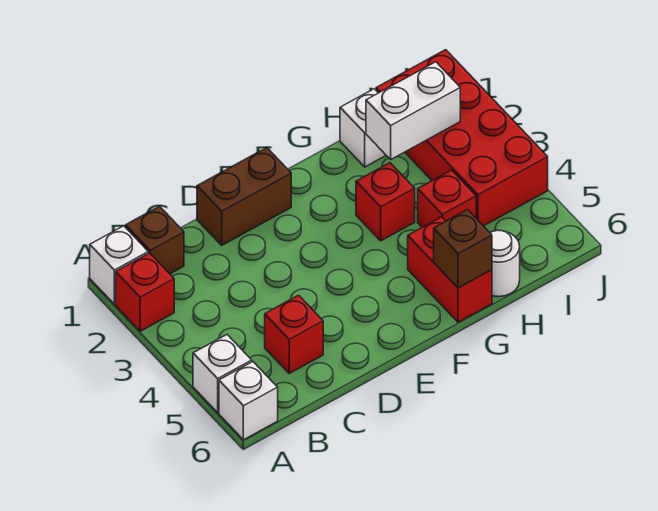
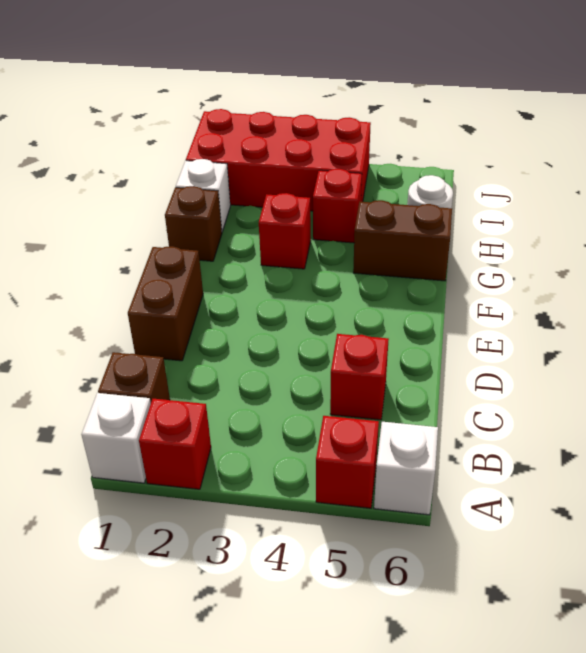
white brick A5 level 1 -> red brick A5 level 1
red brick G5:G6 level 1 -> brown brick G5:G6 level 1
brown brick G6 level 2 -> brown brick G1 level 1
white brick H2:I2 level 2 -> none

